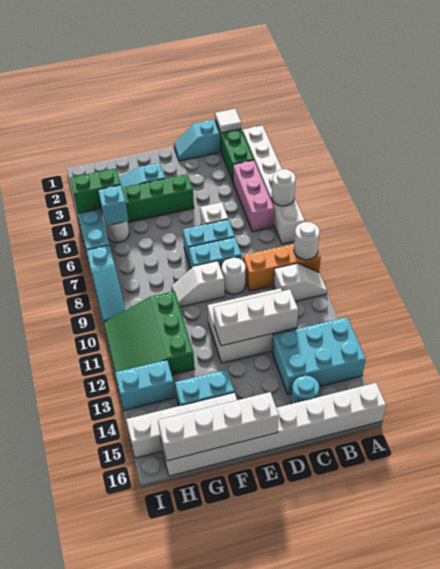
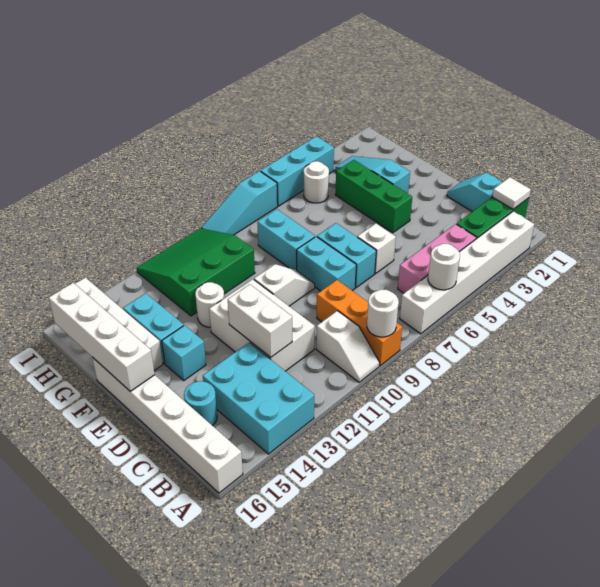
white brick A16:H16 level 1 -> white brick A16:F16 level 1
white brick C12:E12 level 2 -> white brick C12:D12 level 2
white round brick D9 level 1 -> white round brick F12 level 1
white slope E9:F9 level 1 top E -> white slope E9:E10 level 1 top 10
green brick H4:I4 level 2 -> none
cyan brick H5 level 2 -> cyan brick E14 level 1
cyan brick H13:I13 level 1 -> cyan brick F8:G8 level 1

